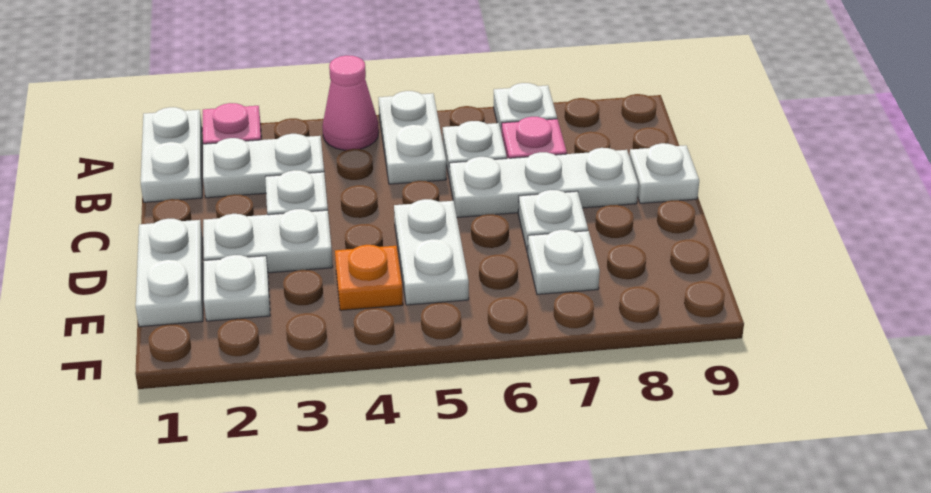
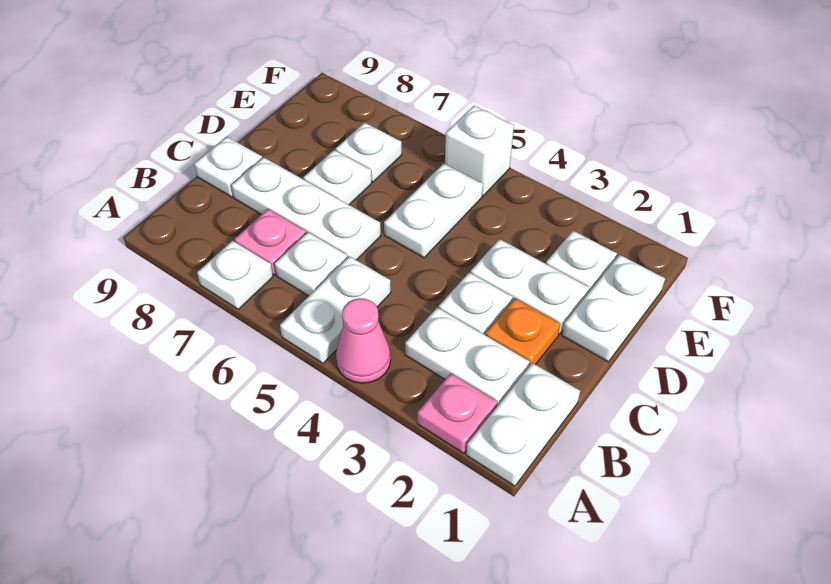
orange plate E4 level 1 -> orange plate C2 level 1
none -> white brick F5 level 1

